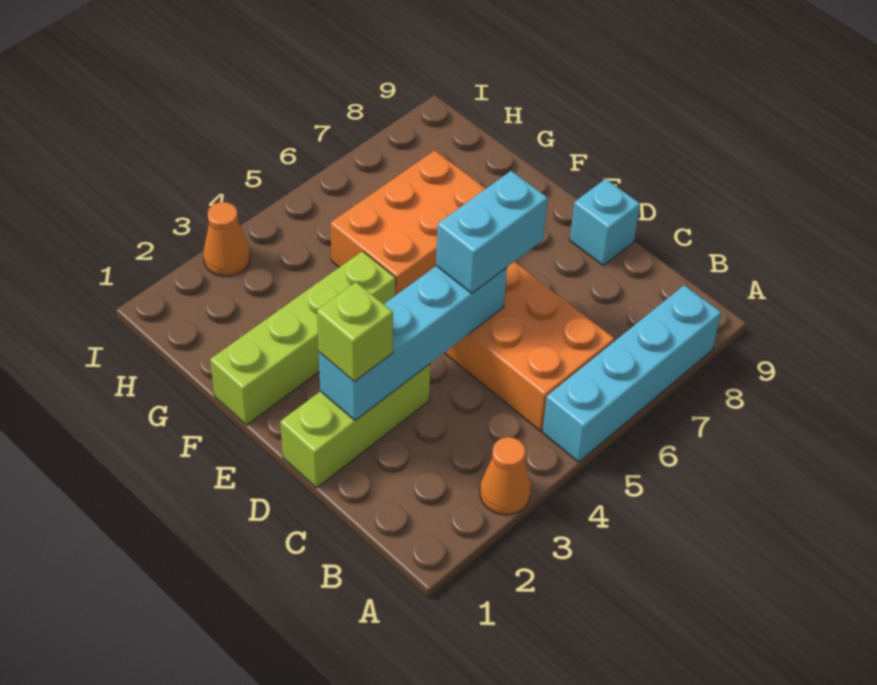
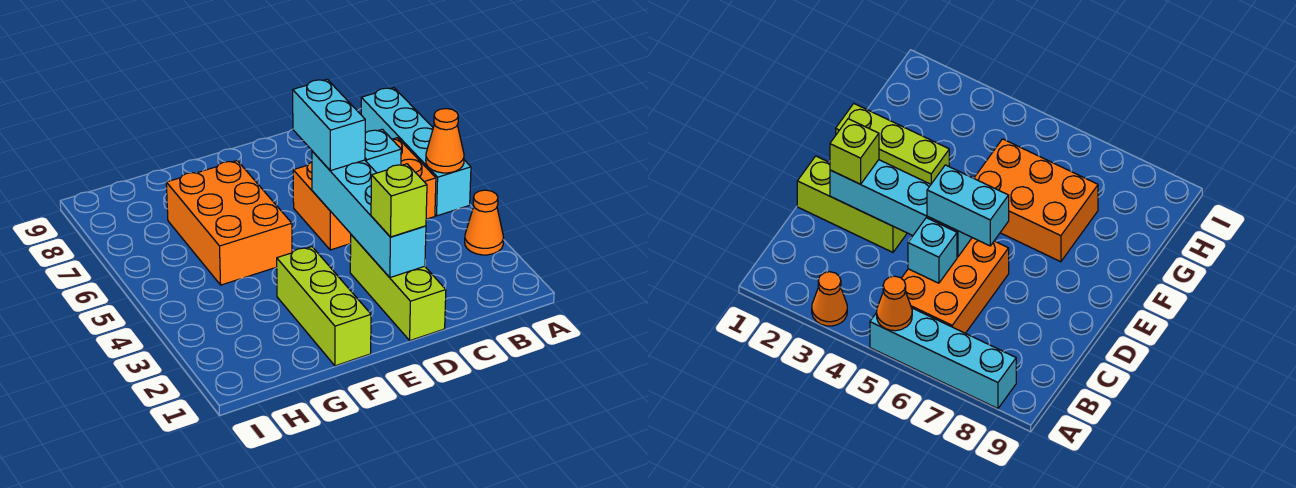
cyan brick D9 level 1 -> cyan brick C5 level 2
lime brick F1:F4 level 1 -> lime brick F1:F3 level 1
orange cone I3 level 1 -> orange cone A5 level 2

